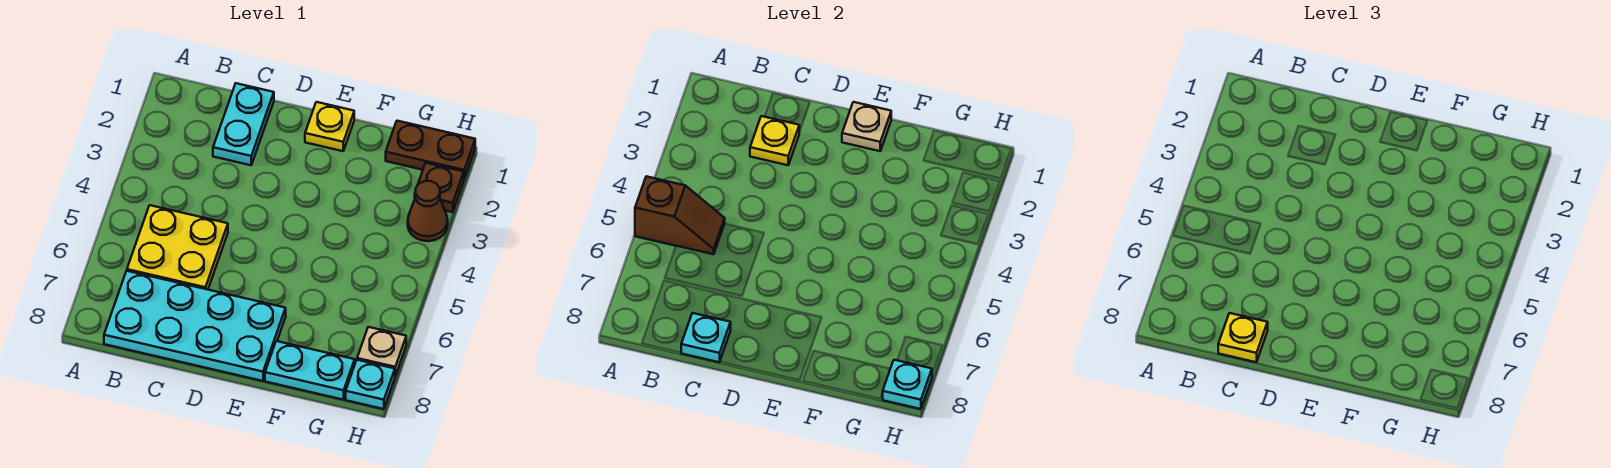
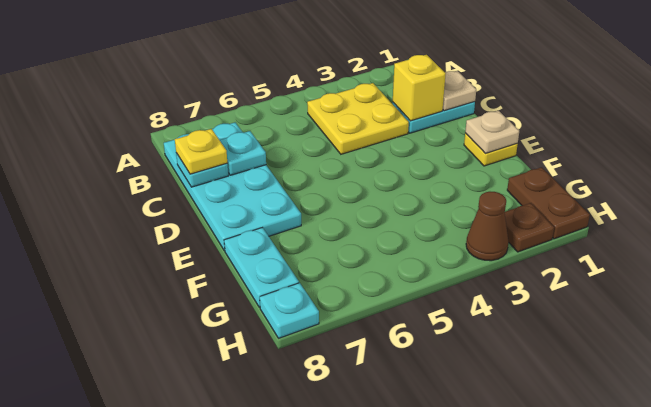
brown slope A5:B5 level 2 top A -> none
yellow plate B5:C6 level 1 -> yellow plate B3:C4 level 1
yellow plate C2 level 2 -> yellow brick C2 level 2
tan plate H7 level 1 -> tan plate C1 level 2
cyan plate H8 level 2 -> cyan plate C7 level 2

